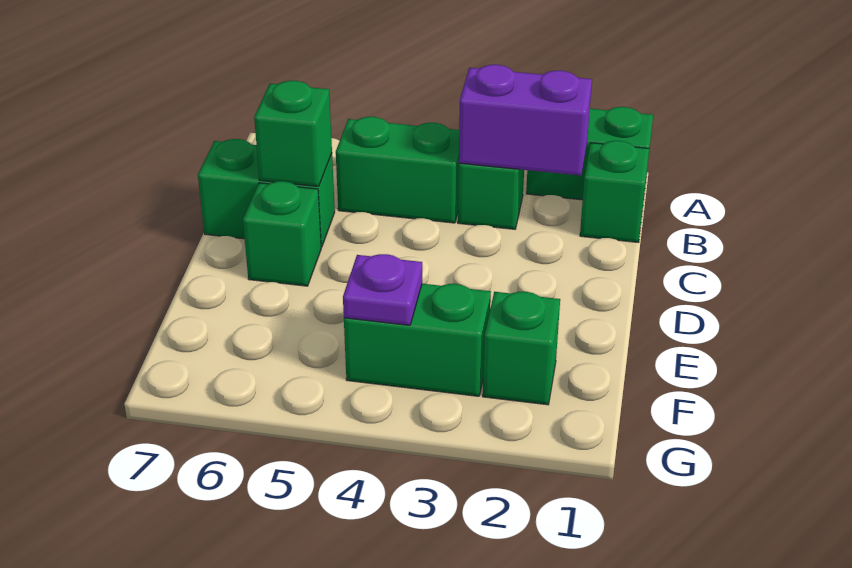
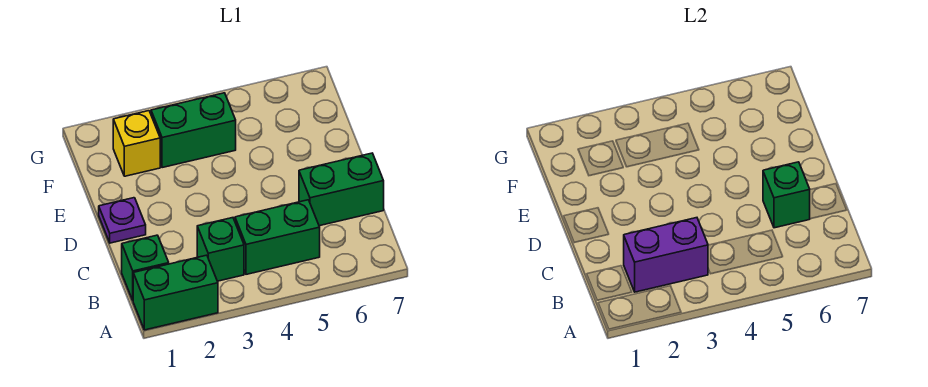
green brick D6 level 1 -> none
green brick F2 level 1 -> yellow brick F2 level 1
purple plate F4 level 2 -> purple plate D1 level 1

